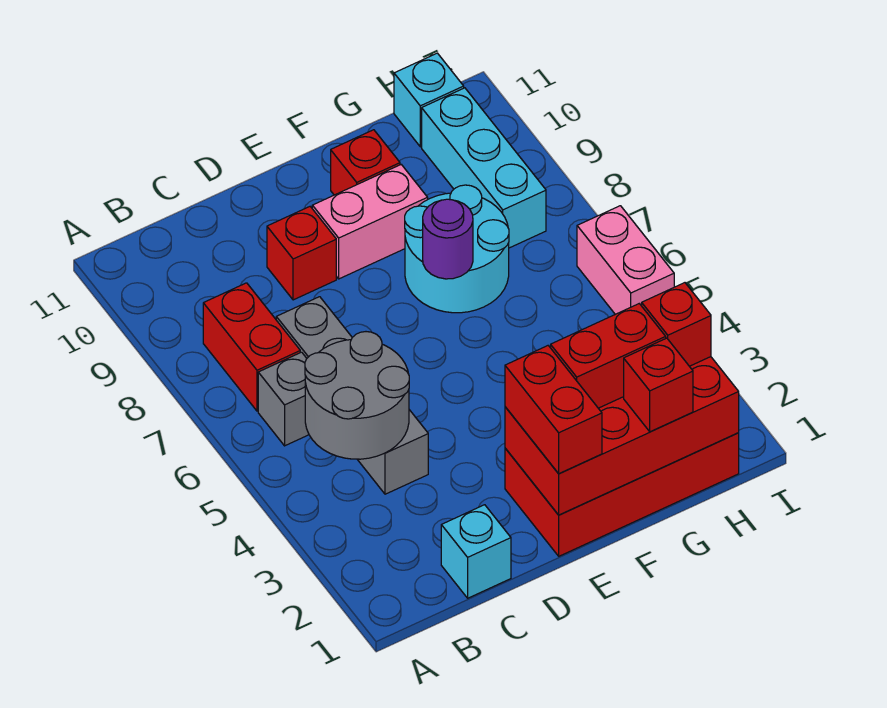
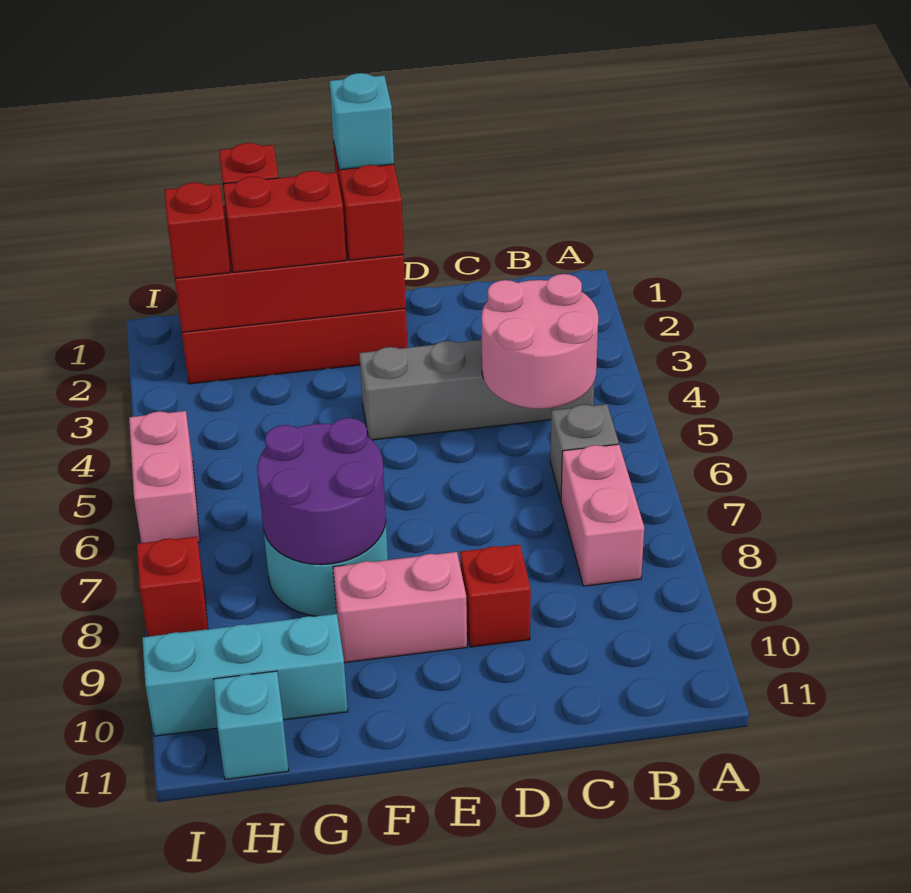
grey round brick B4:C5 level 2 -> pink round brick B4:C5 level 2
red brick B7:B8 level 1 -> pink brick B7:B8 level 1
cyan brick C1 level 1 -> cyan brick E1 level 4
grey brick C4:C7 level 1 -> grey brick B4:E4 level 1
purple round brick F7 level 2 -> purple round brick F7:G8 level 2
red brick F10 level 1 -> red brick I8 level 1
cyan brick H8:H10 level 1 -> cyan brick G10:I10 level 1

